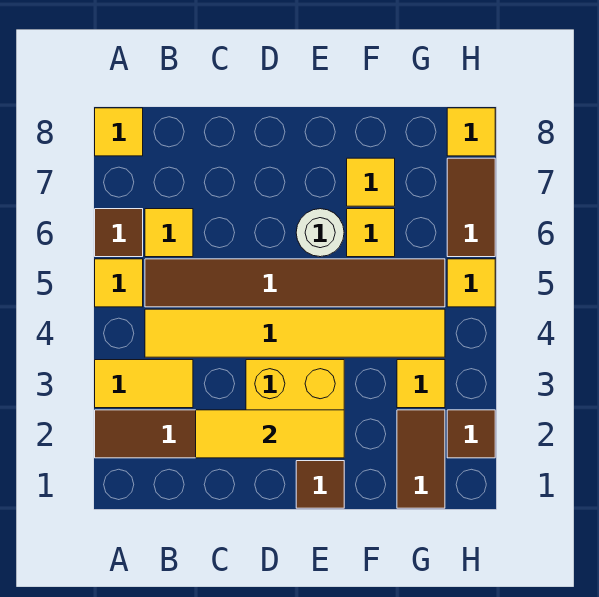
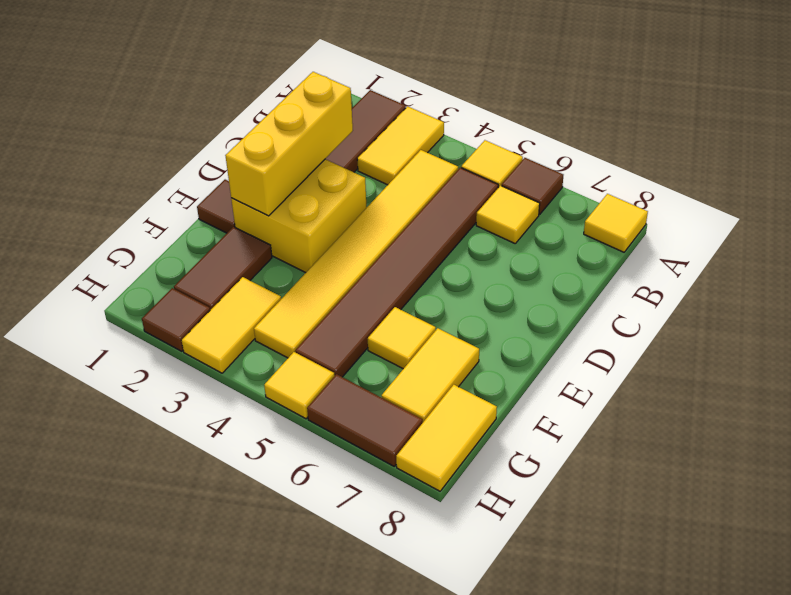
yellow tile C2:E2 level 2 -> yellow brick C2:E2 level 2
white round brick E6 level 1 -> none
yellow tile F7 level 1 -> yellow tile F7:G7 level 1
brown tile G1:G2 level 1 -> brown tile F2:G2 level 1
yellow tile G3 level 1 -> yellow tile G3:H3 level 1
yellow tile H8 level 1 -> yellow tile G8:H8 level 1

